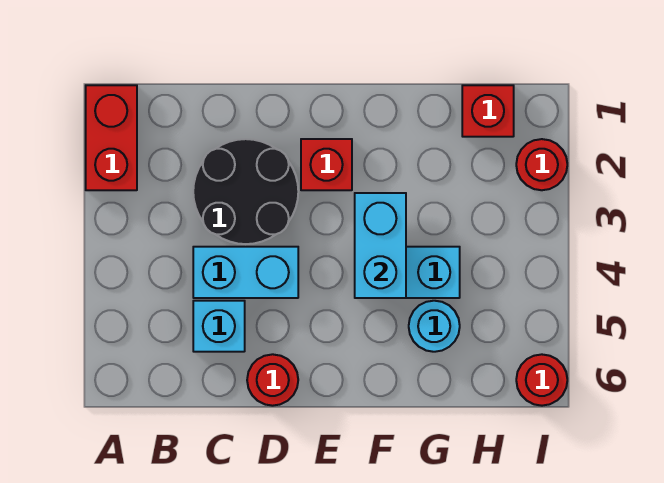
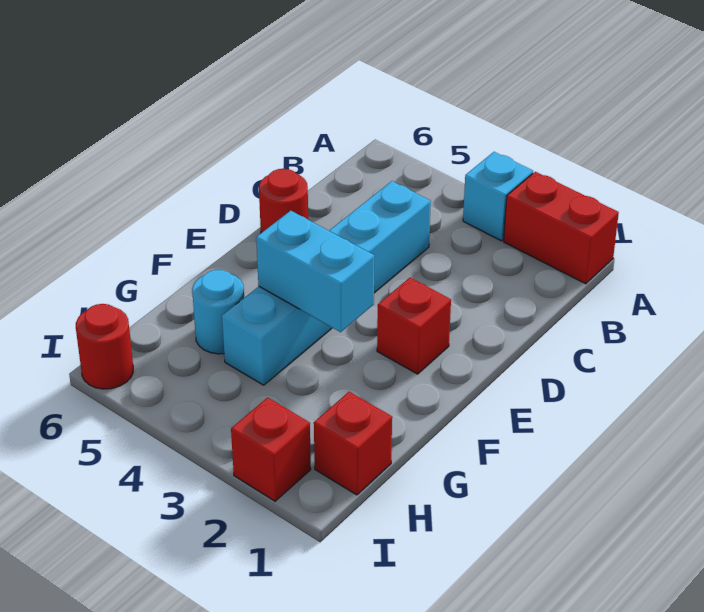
black round brick C2:D3 level 1 -> none
cyan brick C5 level 1 -> cyan brick A3 level 1
red round brick I2 level 1 -> red brick I2 level 1

